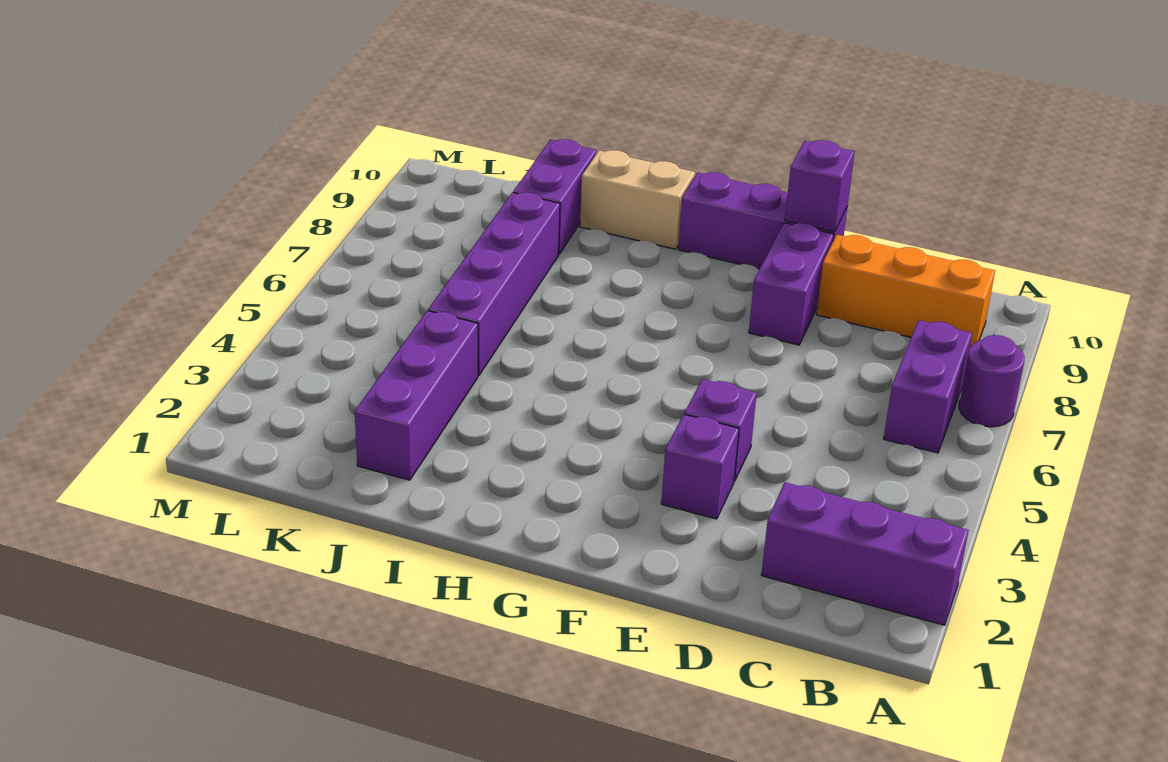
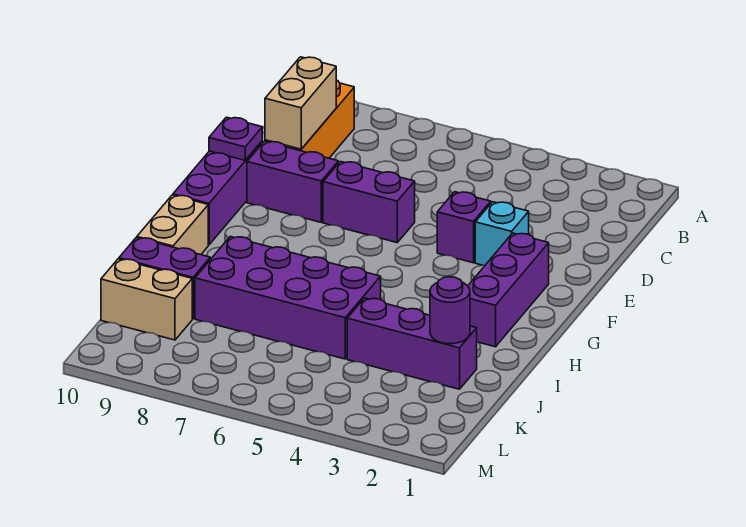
purple brick A2:C2 level 1 -> purple brick F2:H2 level 1
purple round brick A7 level 1 -> purple round brick J2 level 2
purple brick B6:B7 level 1 -> purple brick E6:E7 level 1
none -> tan brick C9:D9 level 2
purple brick E3 level 1 -> cyan brick E3 level 1
purple brick E10 level 2 -> purple plate E10 level 2
purple brick J5:J8 level 1 -> purple brick I5:J8 level 1
none -> tan brick K9:K10 level 1

